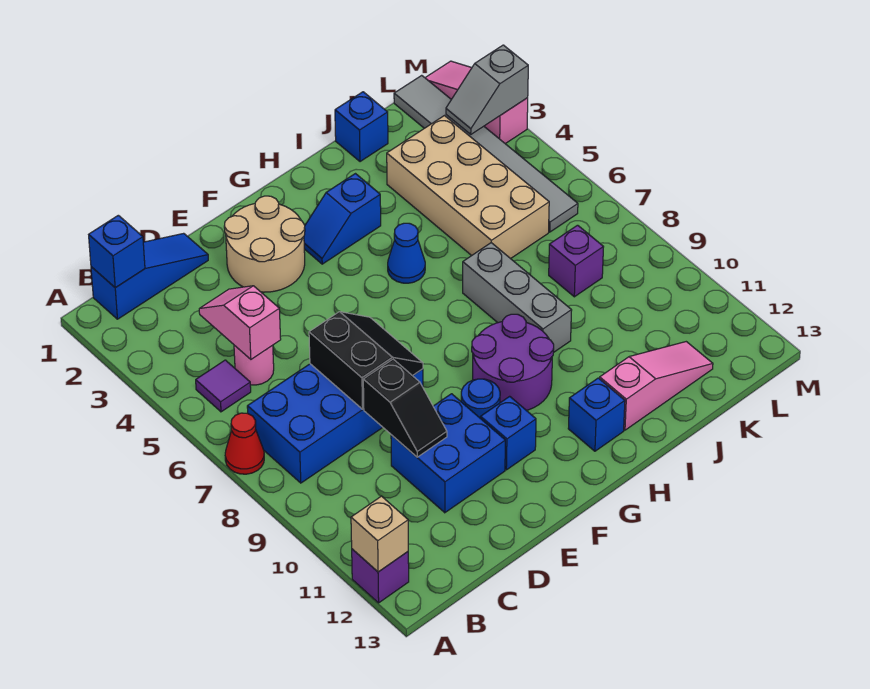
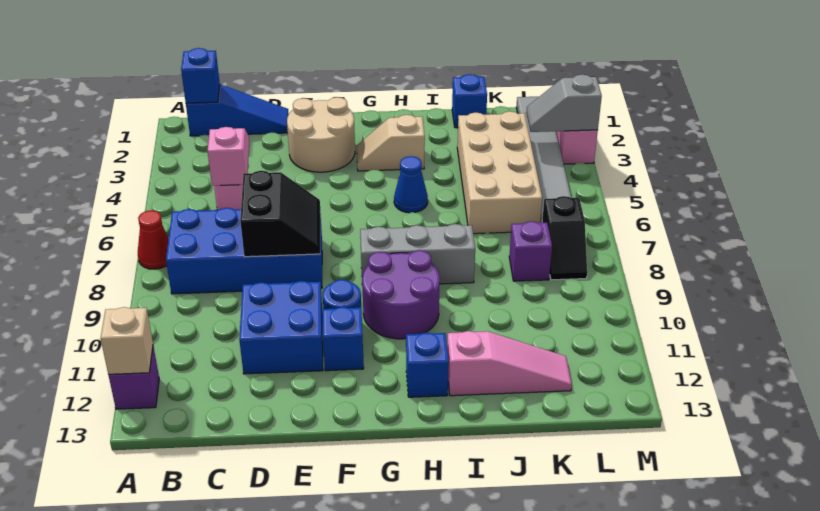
purple tile B5 level 1 -> none
black slope D9:D10 level 2 top 9 -> black slope L7:L8 level 1 top 7
blue slope G3:H3 level 1 top H -> tan slope G3:H3 level 1 top H
grey brick I7:I9 level 1 -> grey brick G8:I8 level 1

